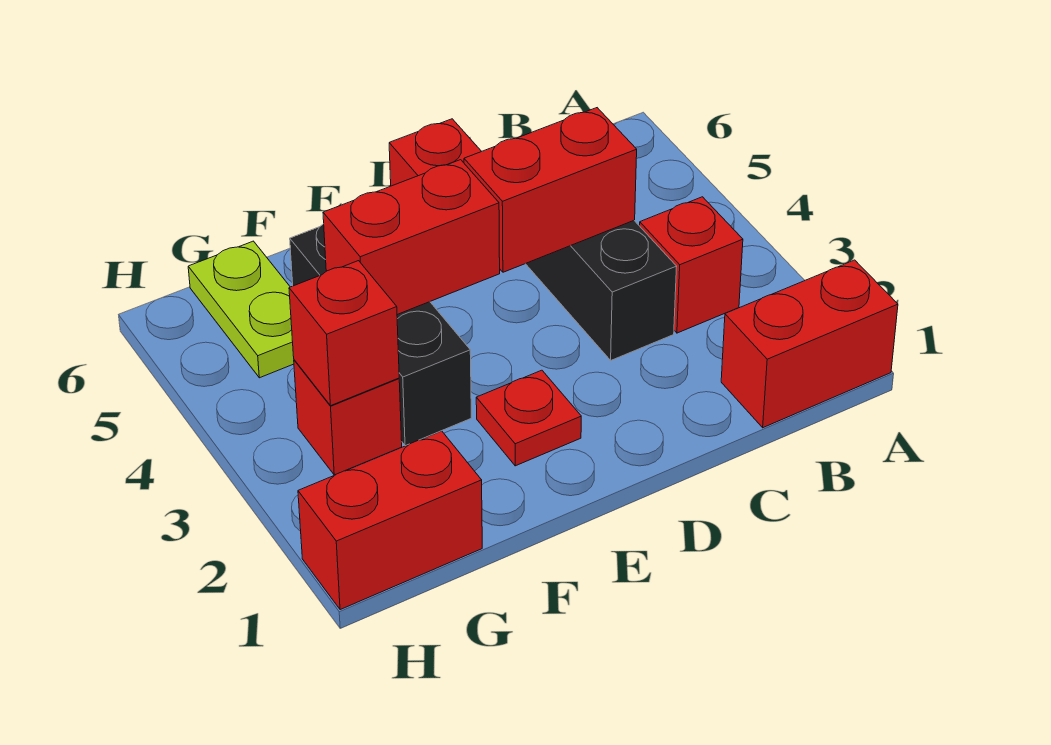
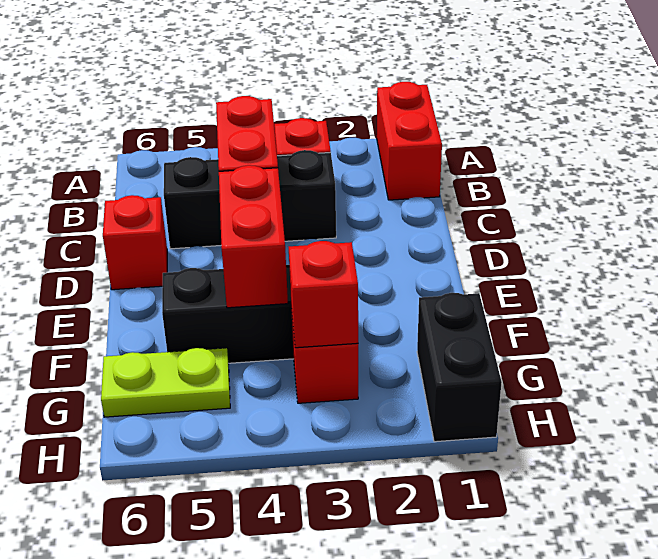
red plate E2 level 1 -> none
red brick G1:H1 level 1 -> black brick G1:H1 level 1

